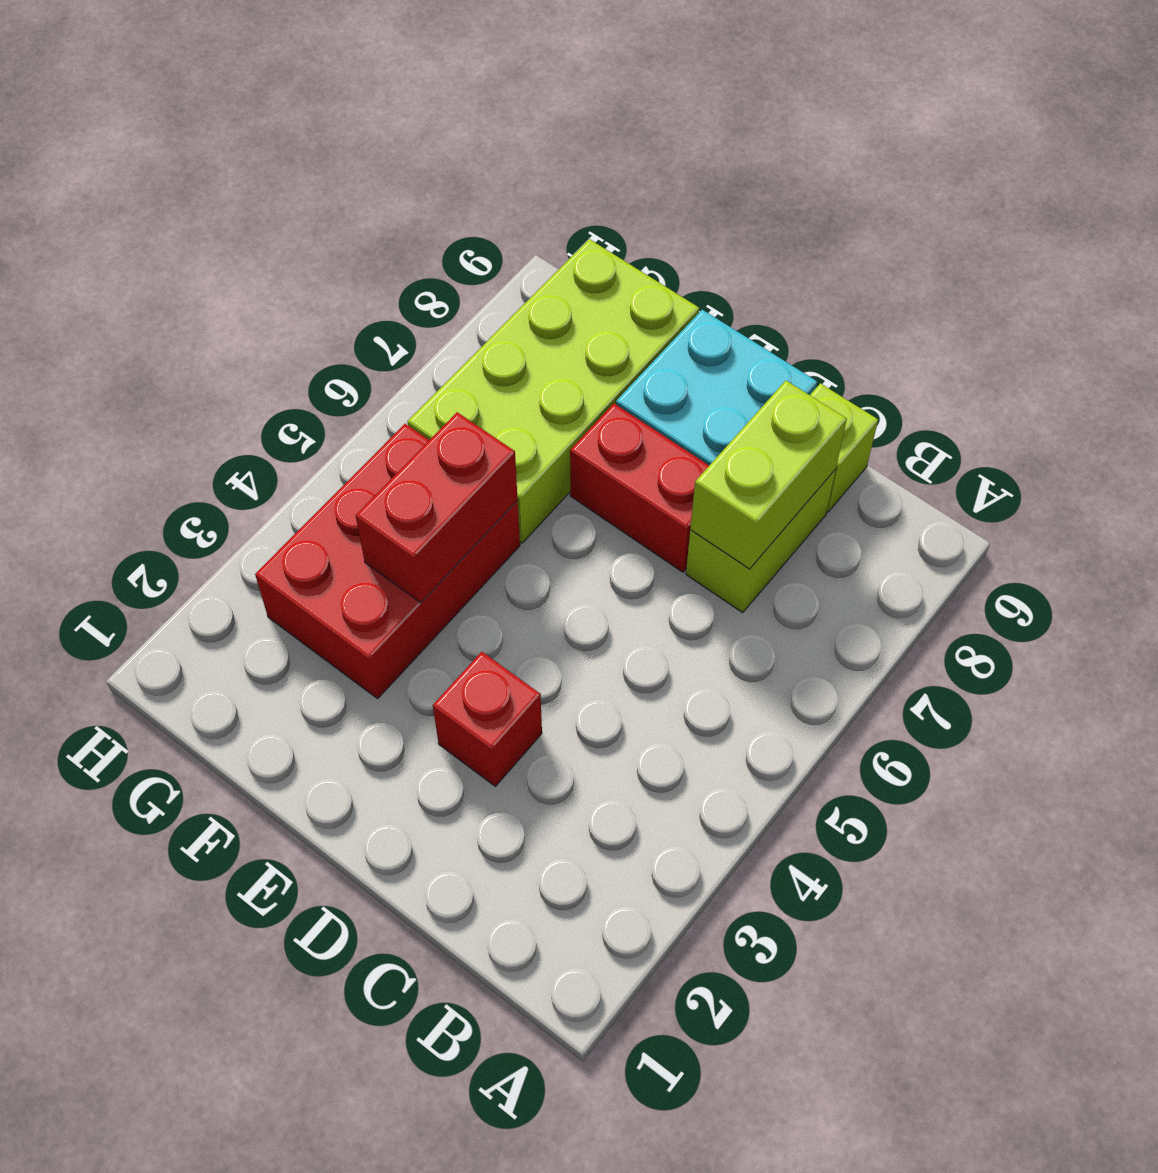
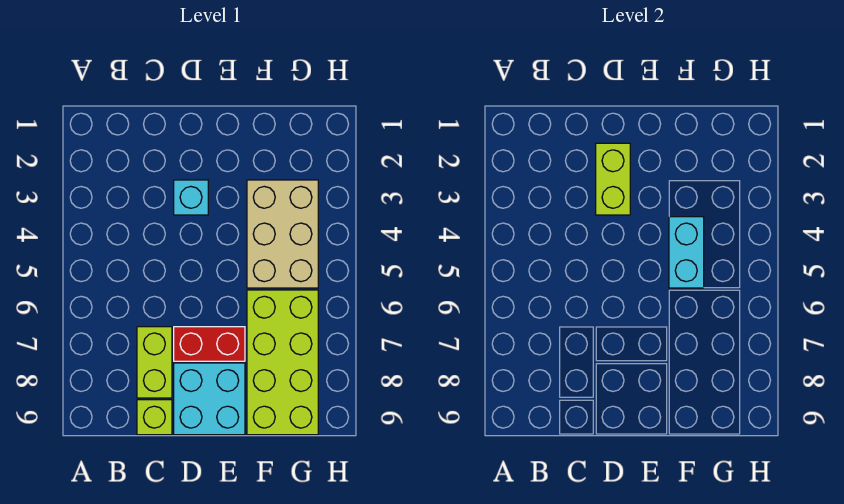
lime brick C7:C8 level 2 -> lime brick D2:D3 level 2
red brick D3 level 1 -> cyan brick D3 level 1
red brick F3:G5 level 1 -> tan brick F3:G5 level 1
red brick F4:F5 level 2 -> cyan brick F4:F5 level 2

